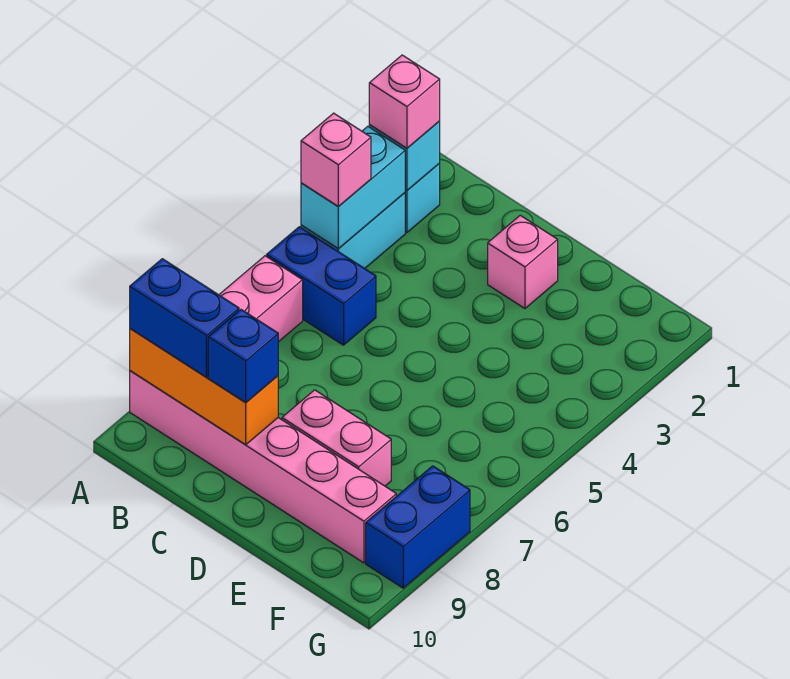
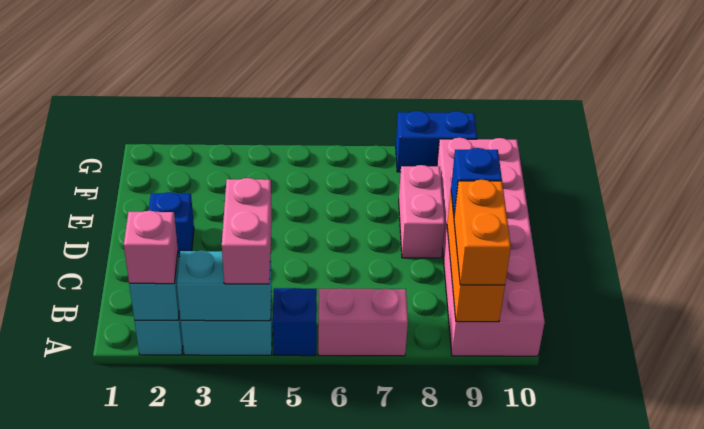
pink brick A4 level 3 -> pink brick A4:B4 level 3
blue brick A5:B5 level 1 -> blue brick A5 level 1
pink brick A9:F9 level 1 -> pink brick A9:F10 level 1
blue brick A9:B9 level 3 -> orange brick A9:B9 level 3
pink brick D2 level 1 -> blue brick D2 level 1

